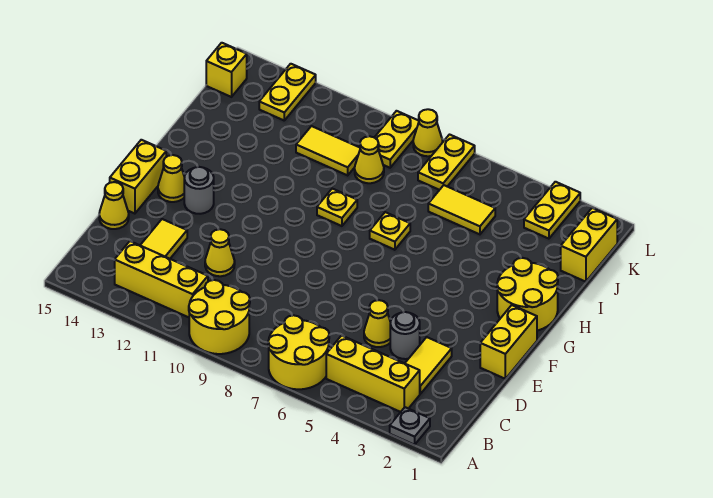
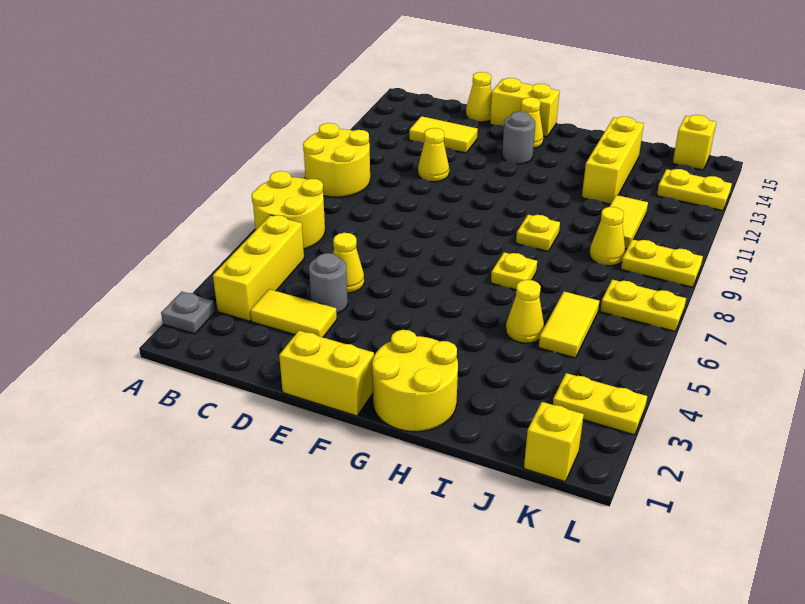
yellow brick B11:B13 level 1 -> yellow brick I12:I14 level 1
yellow brick J1:K1 level 1 -> yellow brick K1 level 1
yellow cone L8 level 1 -> yellow cone I5 level 1

